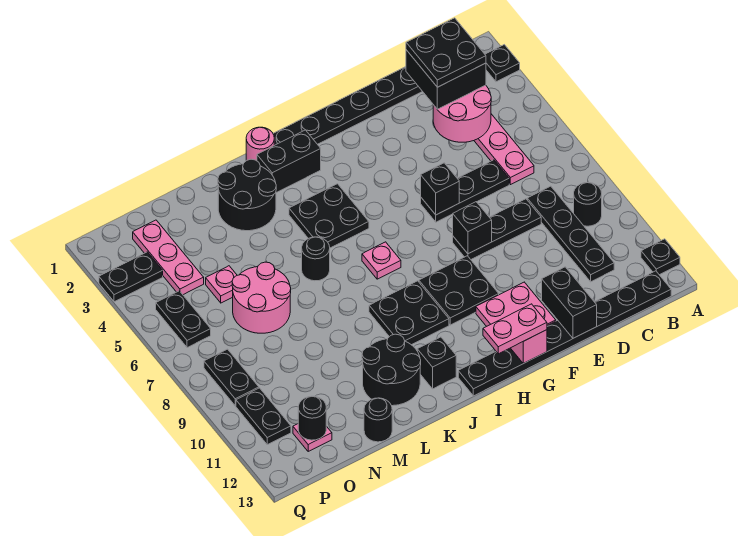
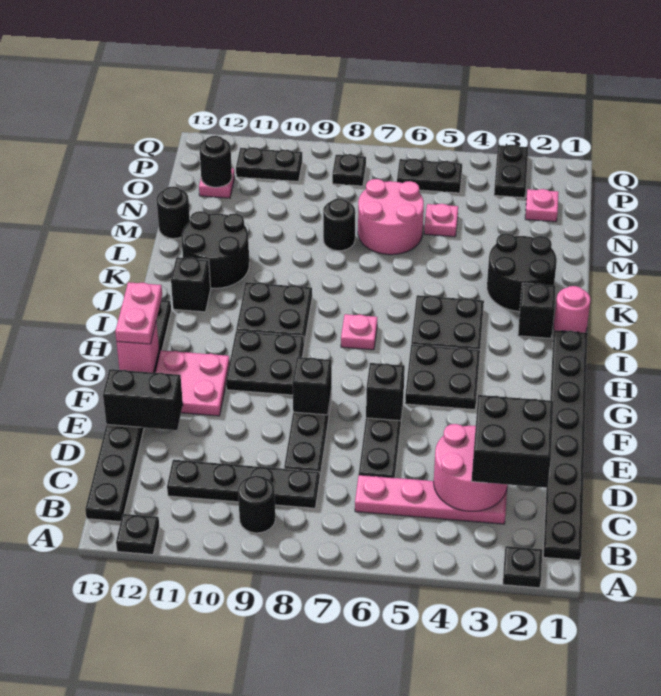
black plate C2:D3 level 4 -> black plate G4:H5 level 1
black brick I2:J2 level 1 -> black brick J2 level 1
black round brick K6 level 1 -> black round brick M8 level 1
pink plate O2:O4 level 1 -> pink plate O2 level 1
black plate P8:P9 level 1 -> black plate P8 level 1

